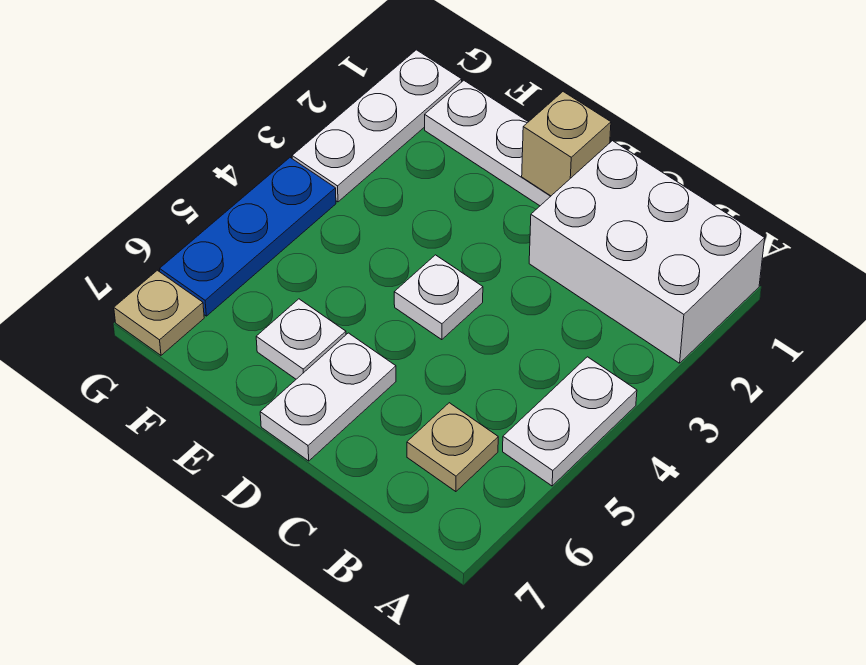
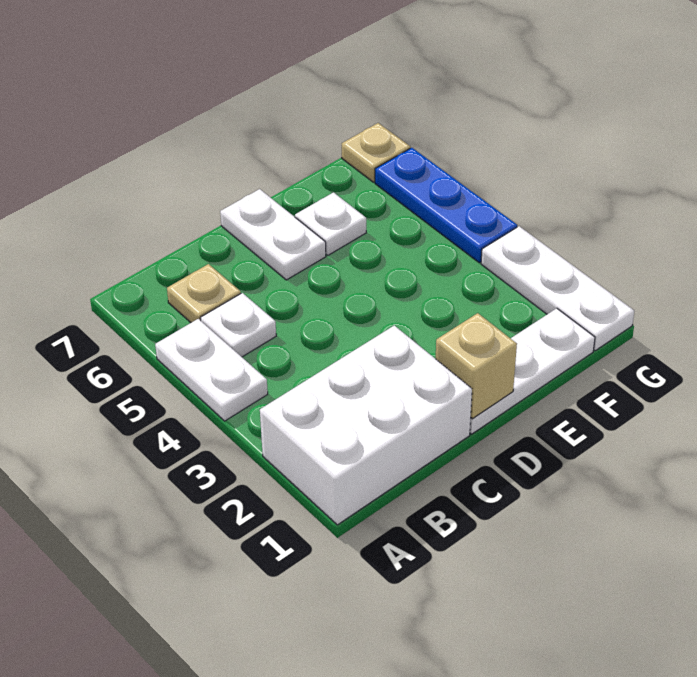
white plate D4 level 1 -> white plate B5 level 1

